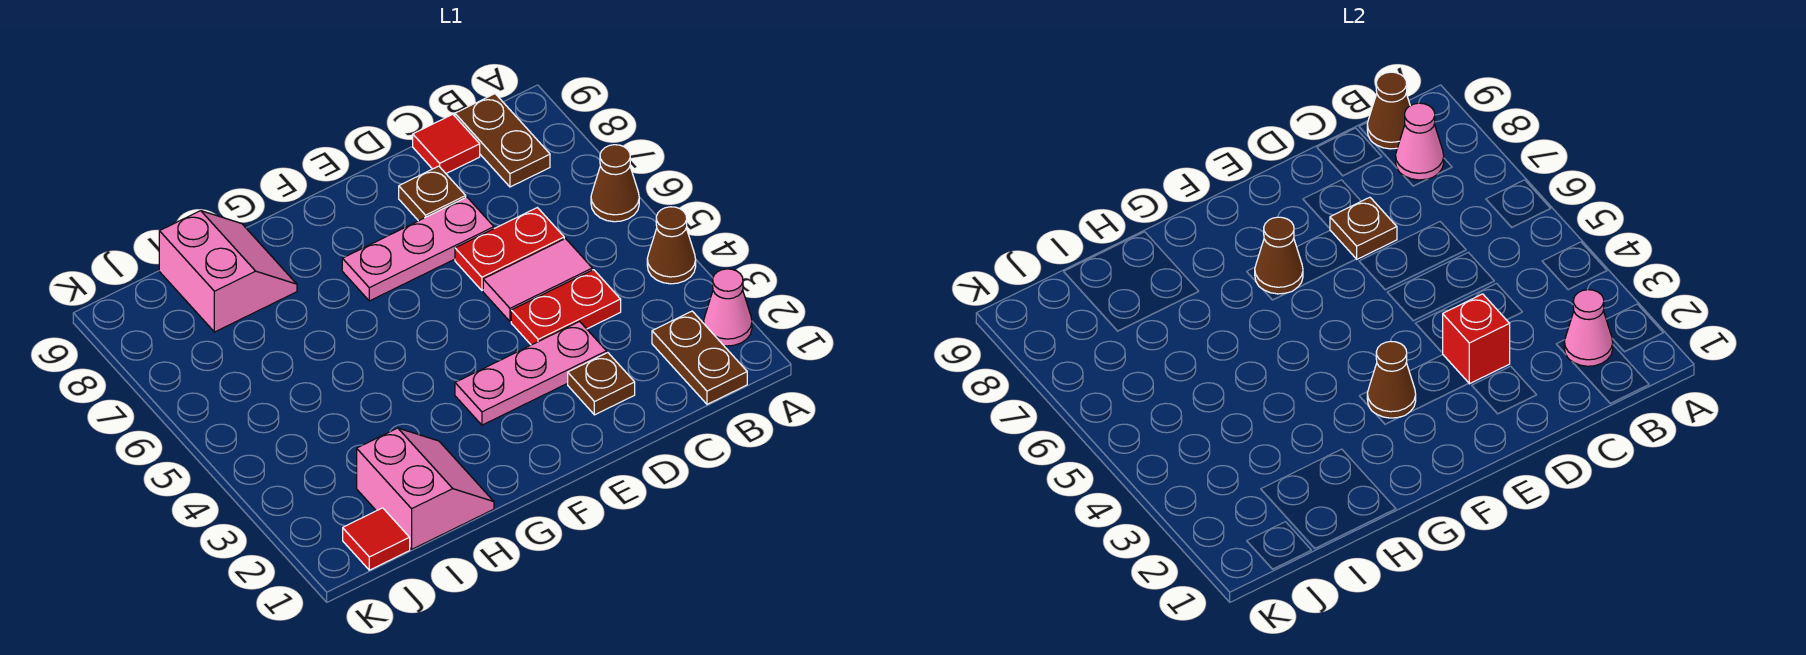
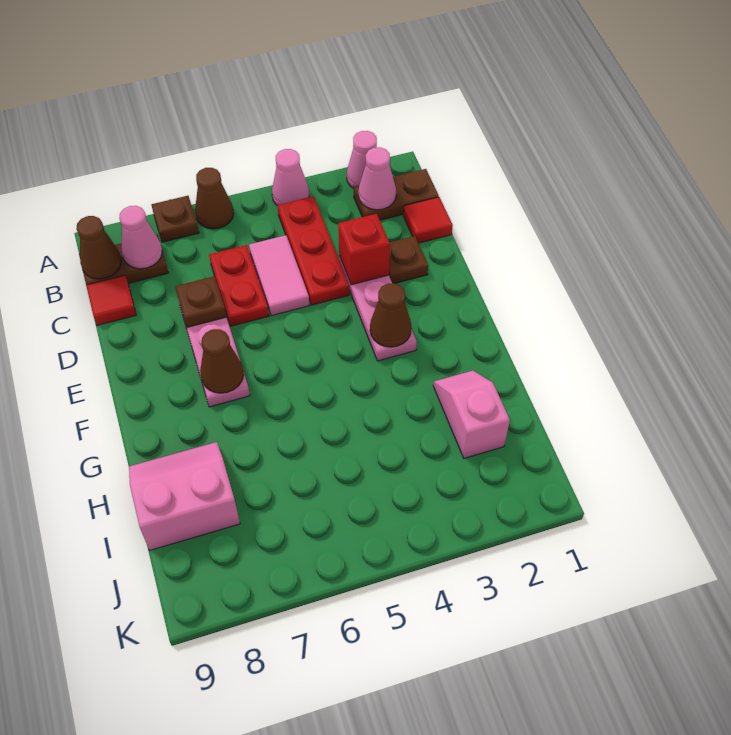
brown cone A4 level 1 -> pink cone A4 level 1
red plate C4:D4 level 1 -> red plate B4:D4 level 1
brown plate D8 level 1 -> brown plate A7 level 1
pink slope H1:I2 level 1 top I -> pink slope H2:I2 level 1 top I
red tile J1 level 1 -> red tile C1 level 1

